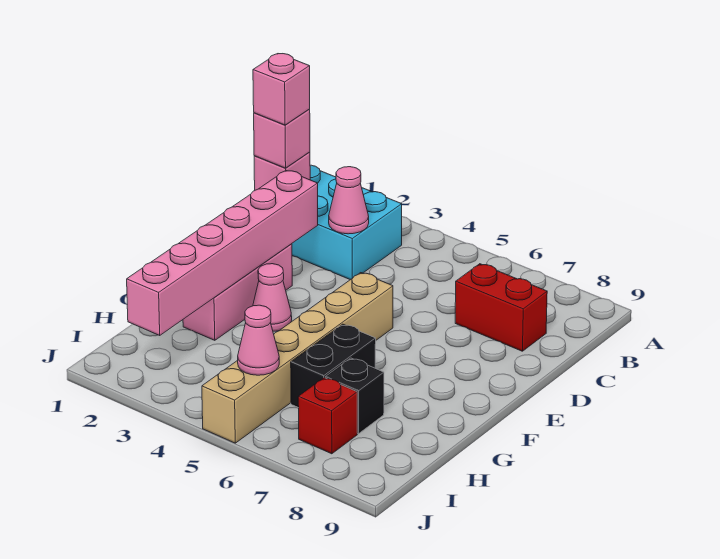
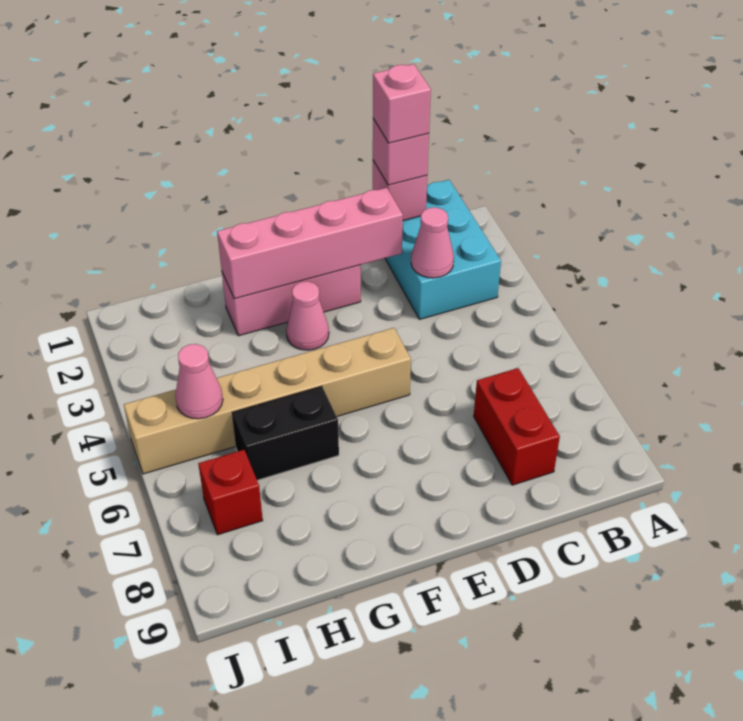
pink brick D2:I2 level 2 -> pink brick D2:G2 level 2
black brick H7 level 1 -> none

